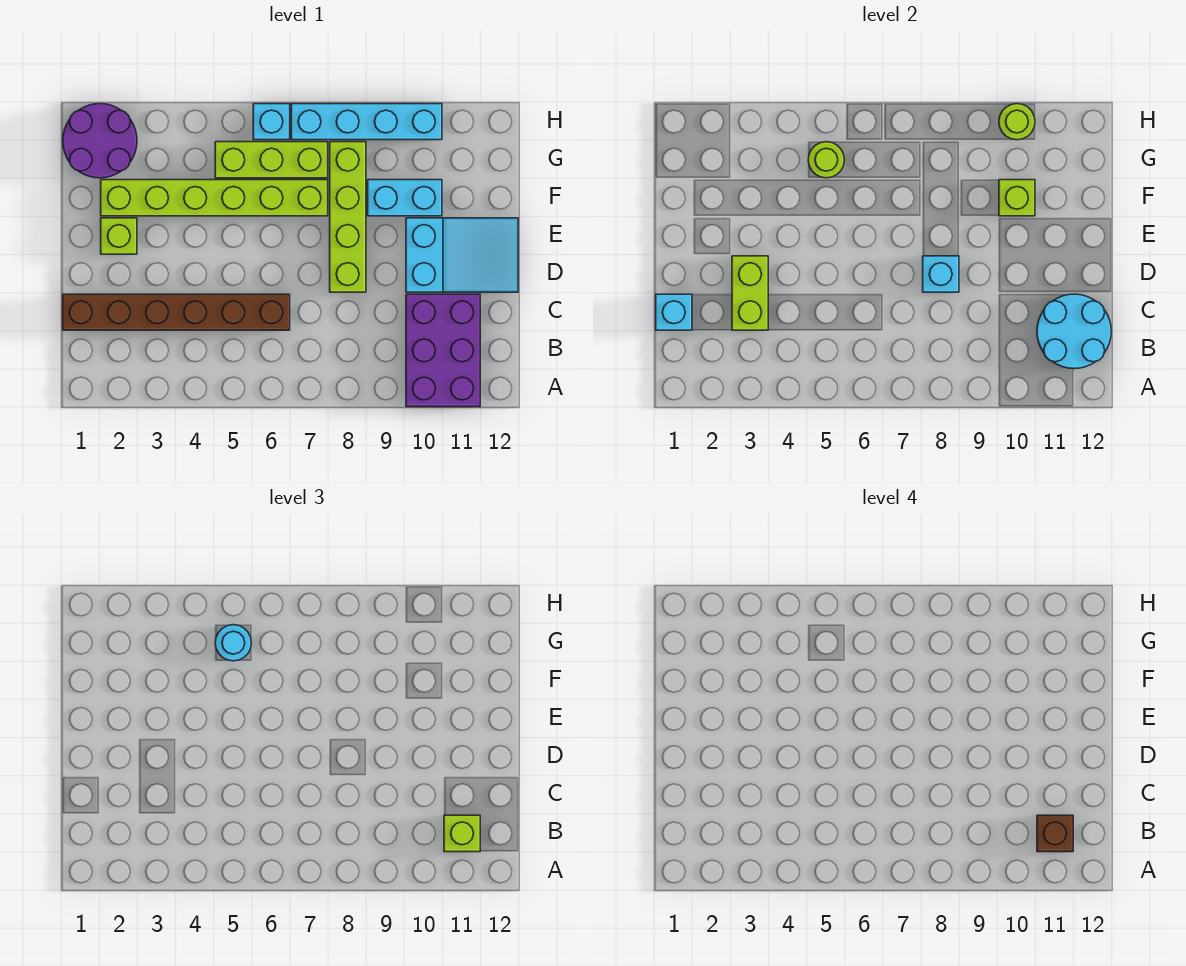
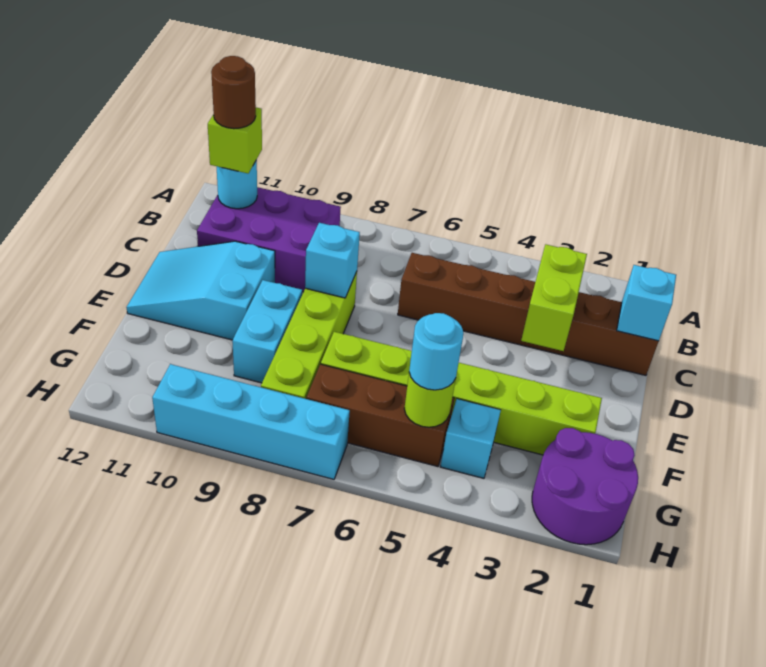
purple brick A10:C11 level 1 -> purple brick B9:C11 level 1
cyan round brick B11:C12 level 2 -> cyan round brick B11 level 2
brown brick B11 level 4 -> brown round brick B11 level 4
lime brick E2 level 1 -> none
cyan brick F9:F10 level 1 -> cyan brick E9:F9 level 1
lime brick F10 level 2 -> none
lime brick G5:G7 level 1 -> brown brick G5:G7 level 1
cyan brick H6 level 1 -> cyan brick G4 level 1
lime round brick H10 level 2 -> none

